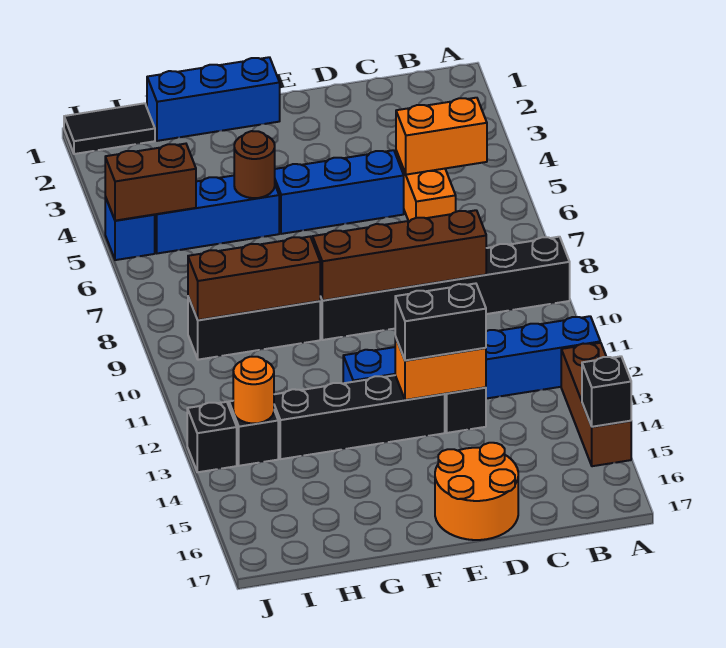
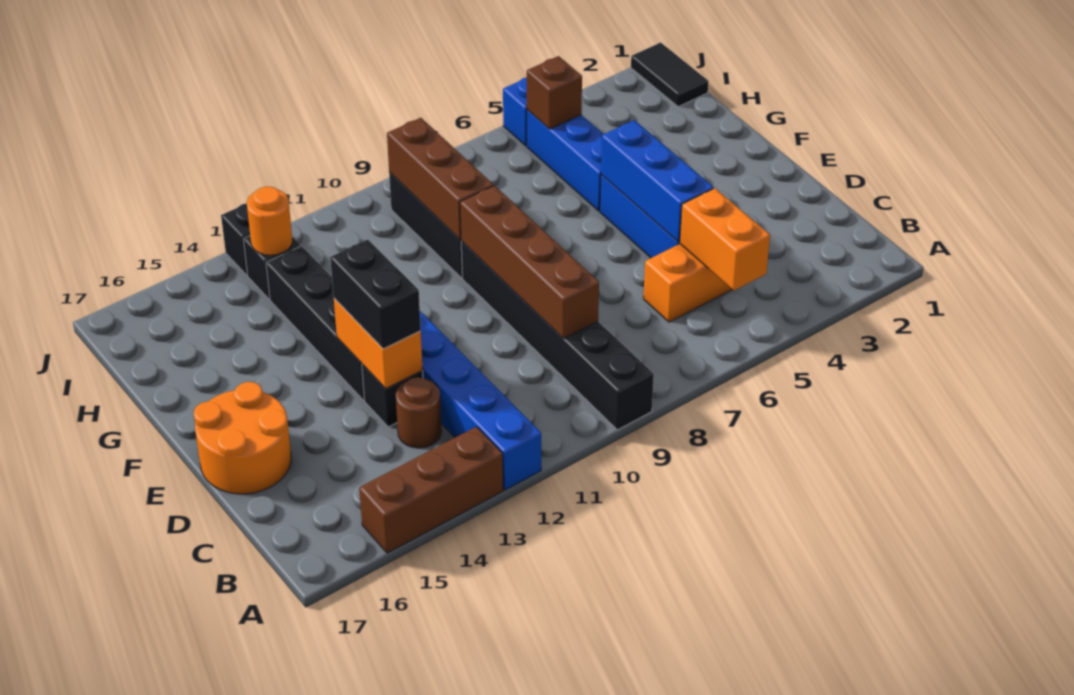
black brick A15 level 2 -> none
blue brick F1:H1 level 1 -> blue brick D5:F5 level 2
brown round brick G5 level 2 -> brown round brick C13 level 1
brown brick I5:J5 level 2 -> brown brick I5 level 2

